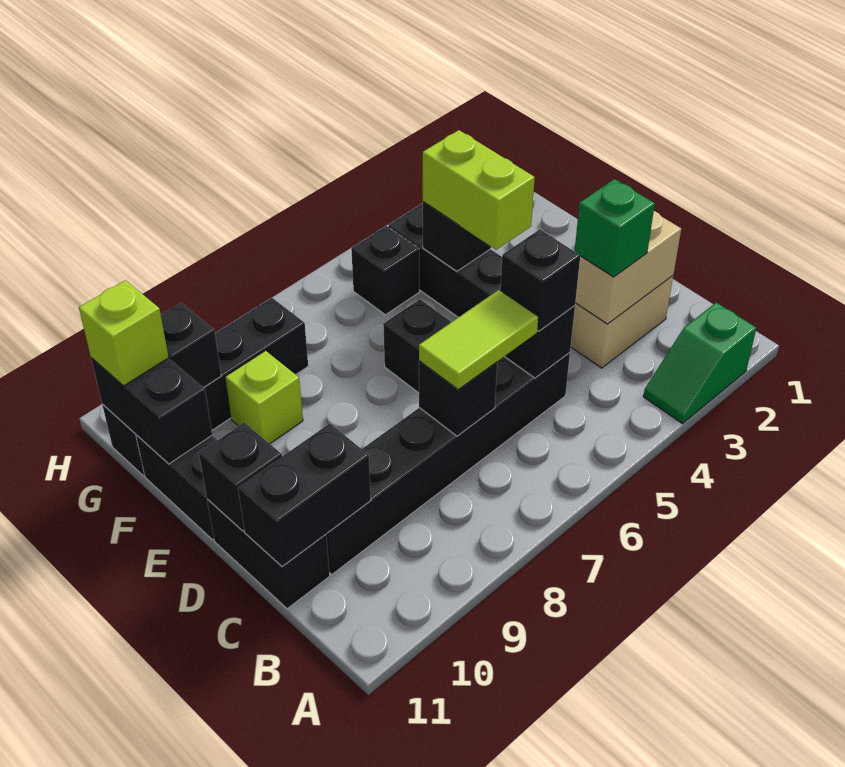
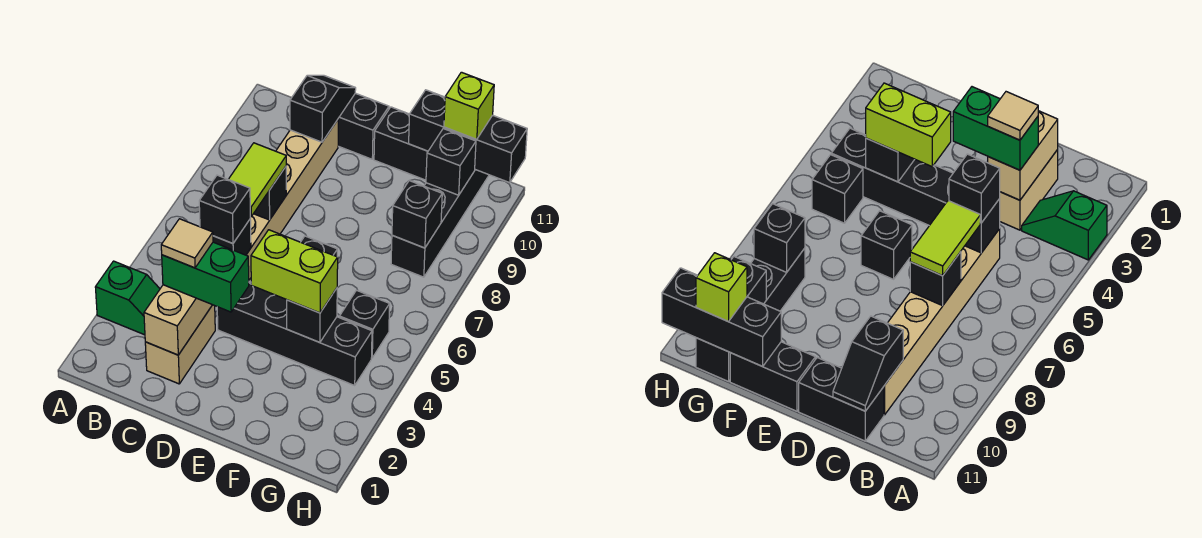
green slope A2:A3 level 1 top 2 -> green slope A3:B3 level 1 top A
green brick C3 level 3 -> green brick C3:D3 level 3
none -> tan tile C3 level 4
black brick C5:C10 level 1 -> tan brick C5:C10 level 1
black brick C10:C11 level 2 -> black slope C10:C11 level 2 top 10
black brick D11 level 2 -> black brick G8 level 2
lime brick F9 level 1 -> none
black brick F11:G11 level 2 -> black brick F11:H11 level 2

